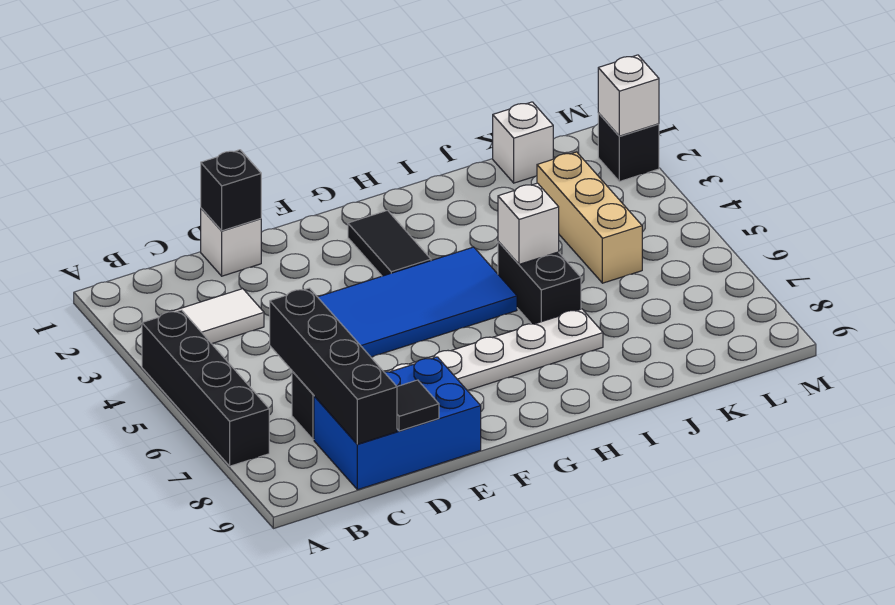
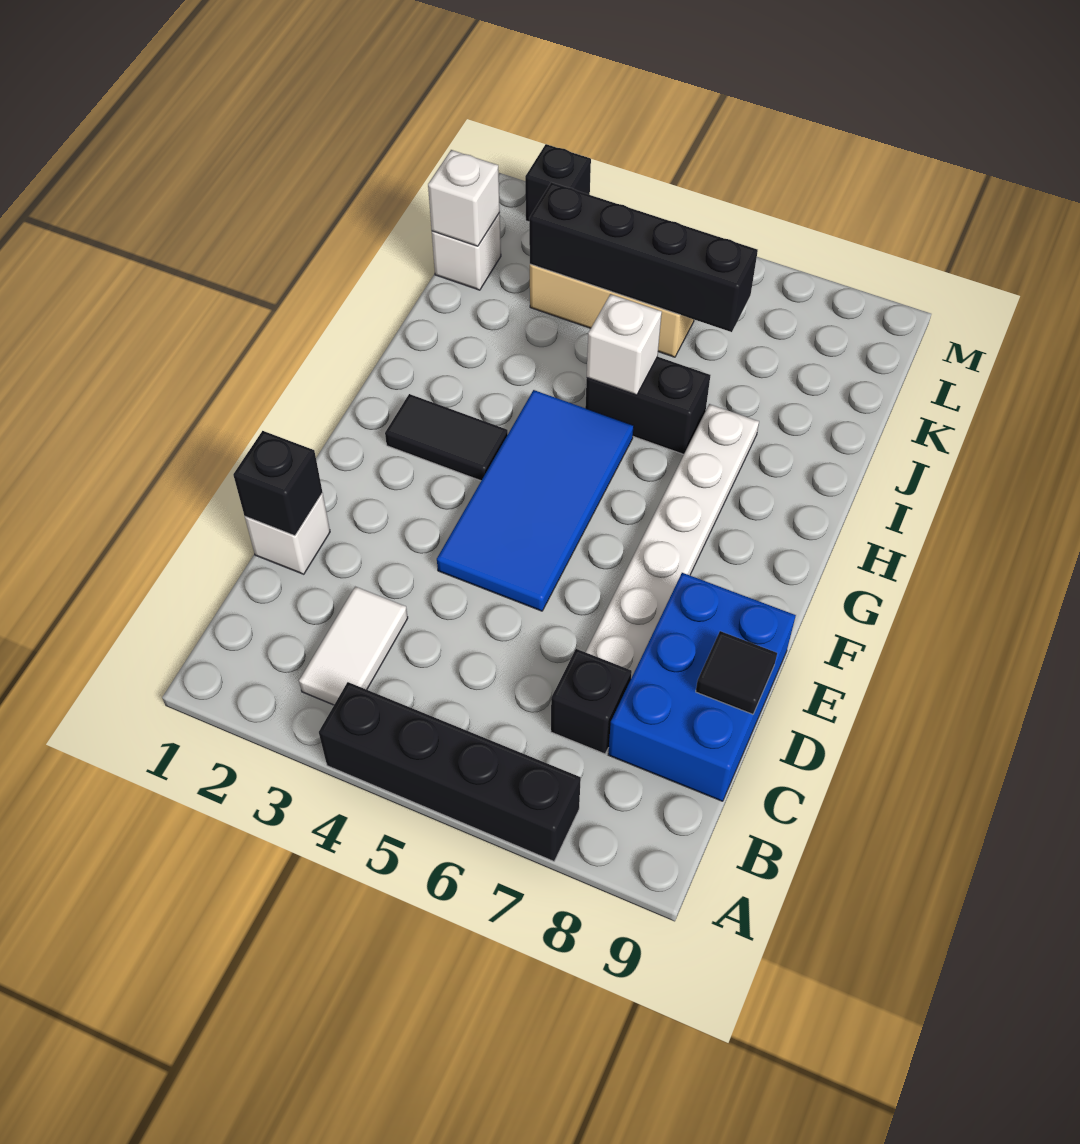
black brick C6:C9 level 2 -> black brick K3:K6 level 2
white brick M2 level 2 -> white brick K1 level 2

